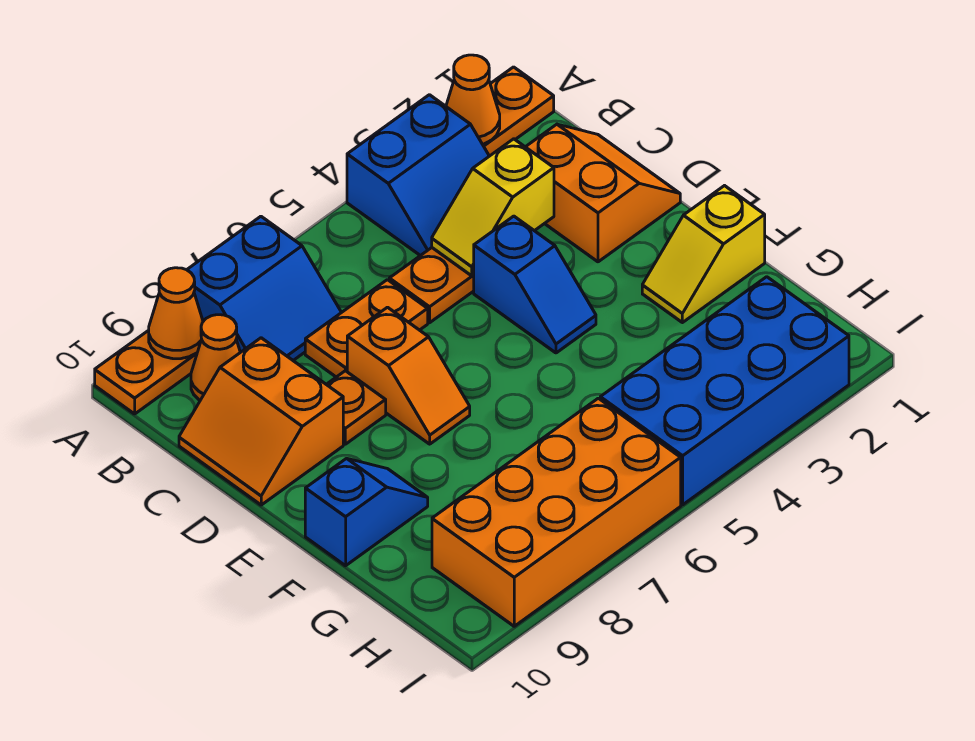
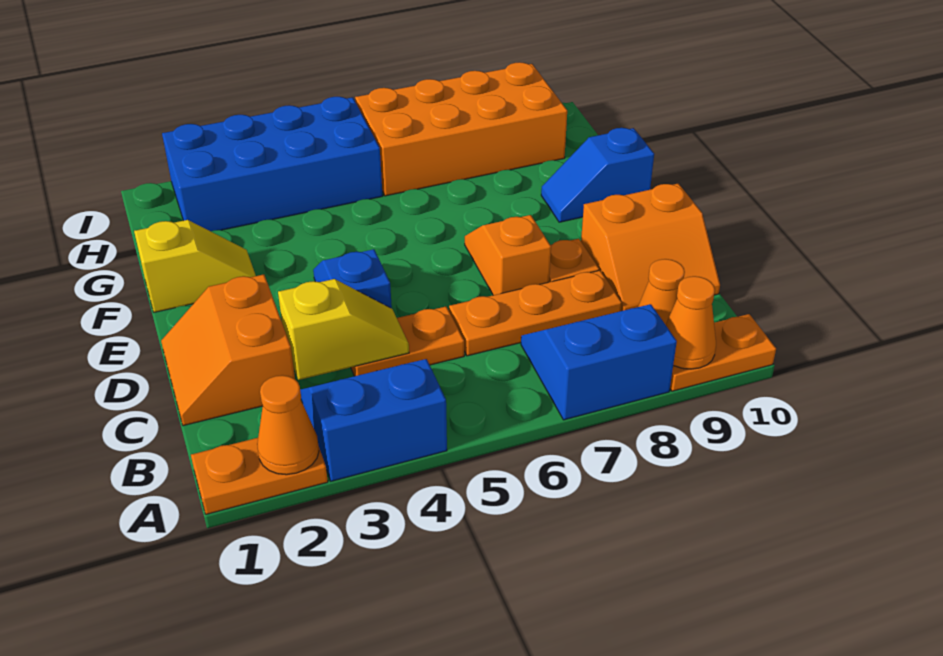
orange plate C6:C7 level 1 -> orange plate C6:C8 level 1
orange slope C9:D10 level 1 top 9 -> orange slope C9:D10 level 1 top D

